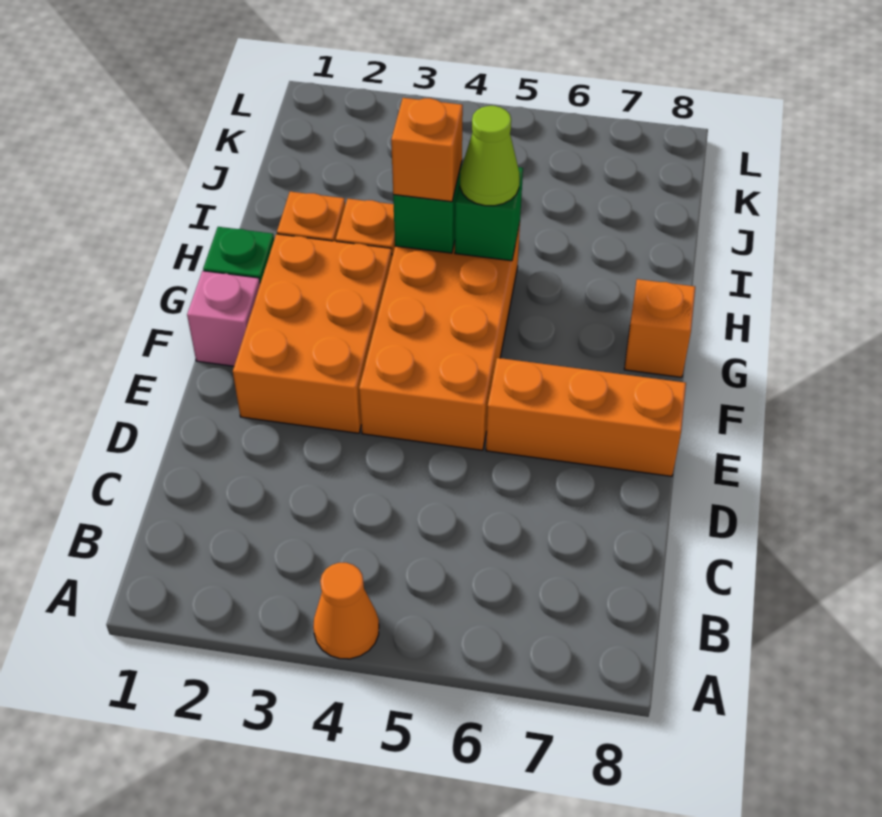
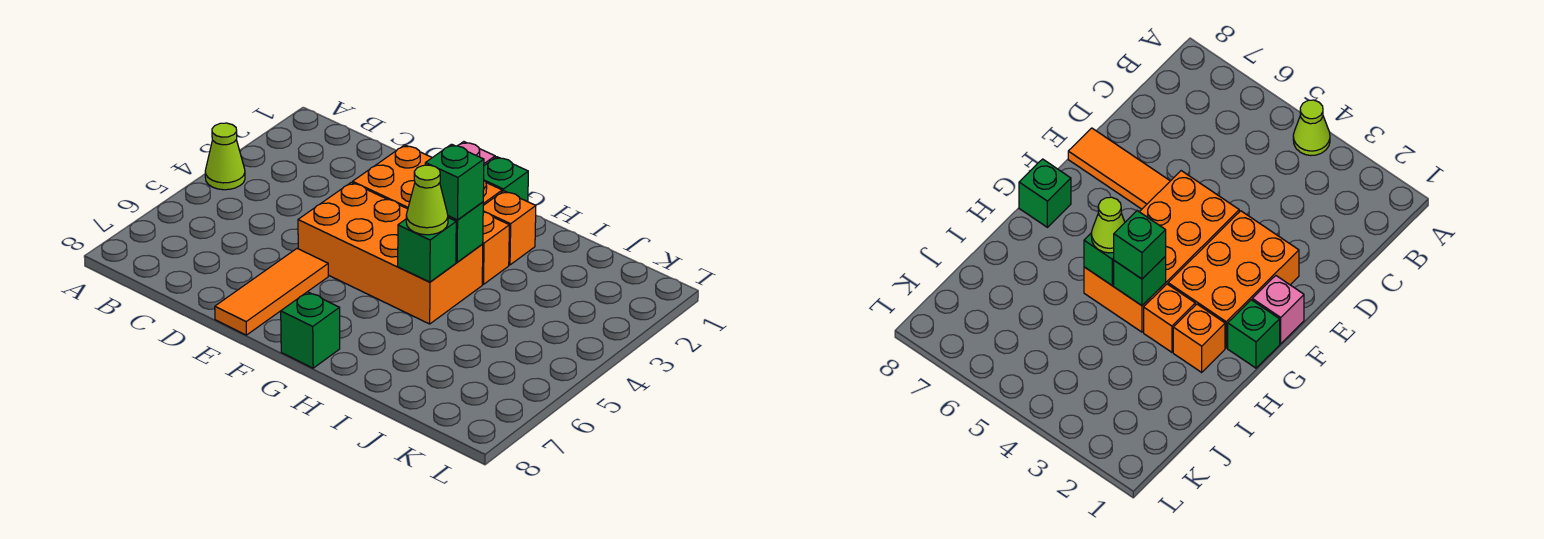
orange cone A4 level 1 -> lime cone A4 level 1
orange brick E6:E8 level 1 -> orange tile E6:E8 level 1
orange brick G8 level 1 -> green brick G8 level 1
orange brick H4 level 3 -> green brick H4 level 3

